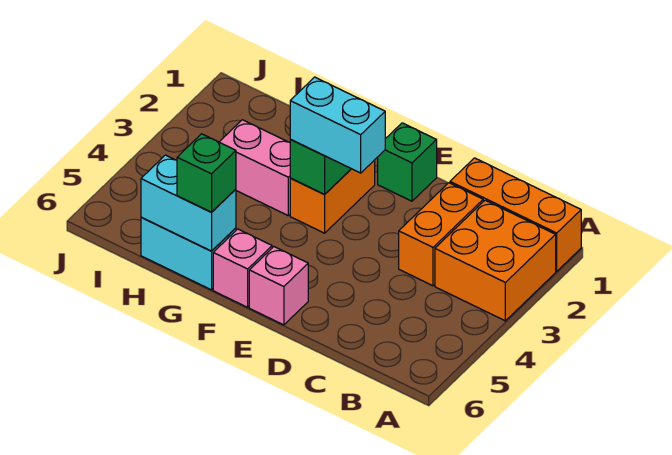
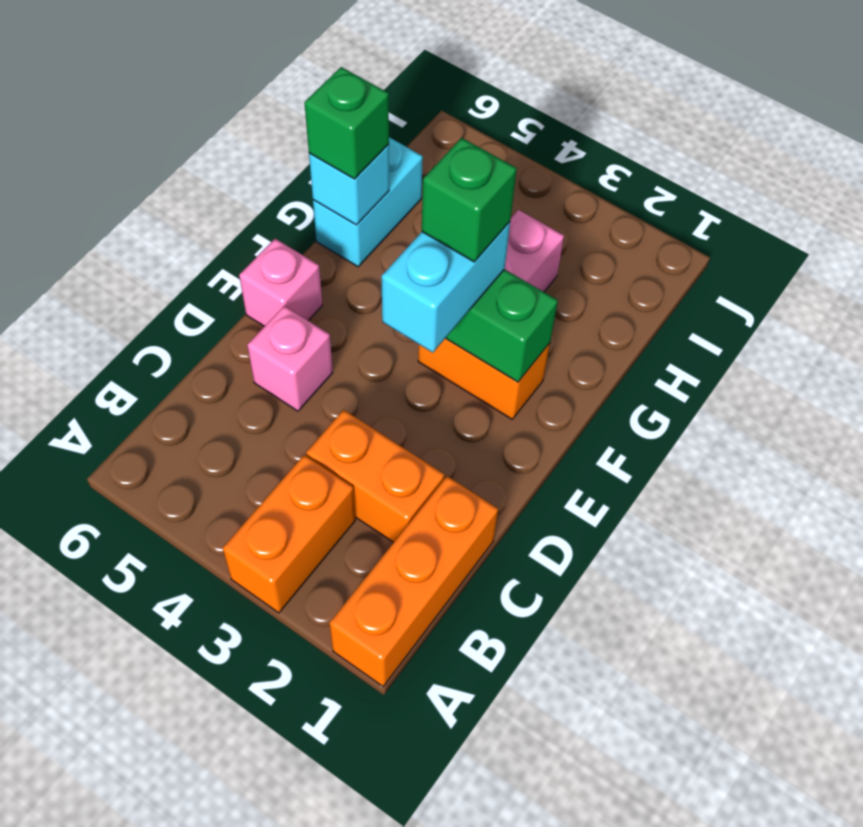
orange brick A2:B3 level 1 -> orange brick A3:B3 level 1
green brick E1 level 1 -> green brick F3 level 4
pink brick F6 level 1 -> pink brick D5 level 1
cyan brick G6:H6 level 2 -> cyan brick G6 level 2

